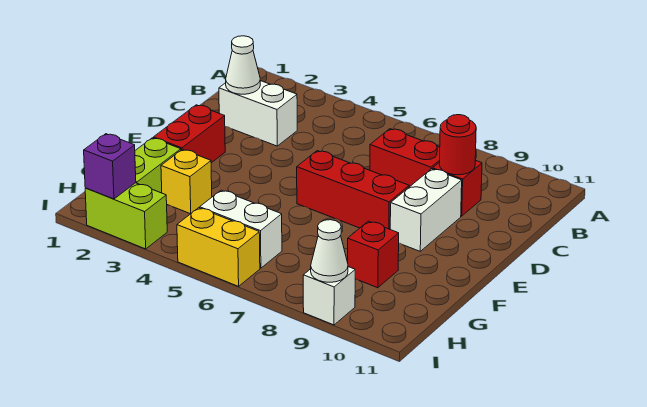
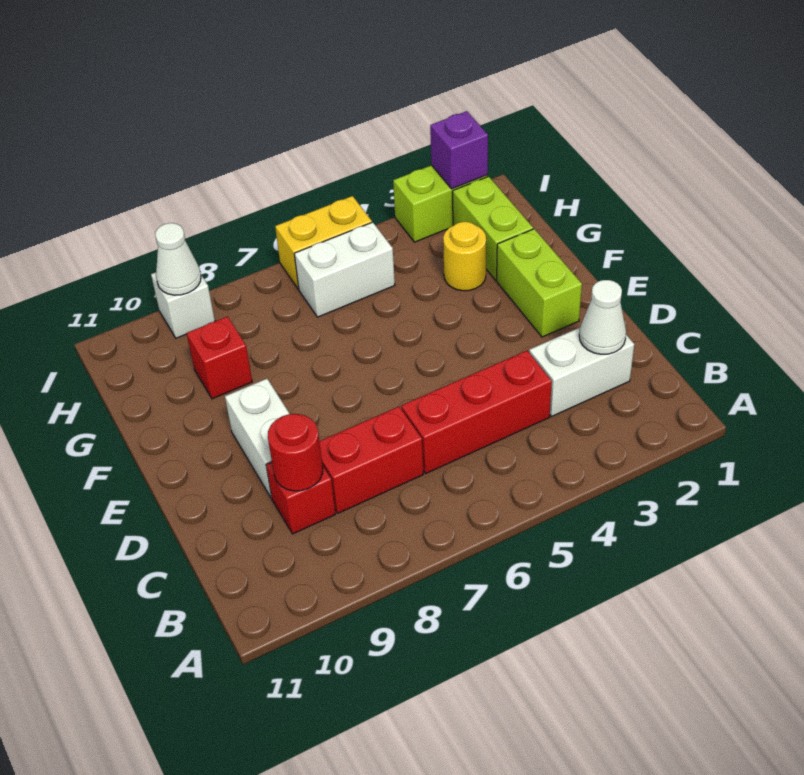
red brick E2:F2 level 1 -> lime brick E2:F2 level 1
red brick E6:E8 level 1 -> red brick C4:C6 level 1
yellow brick G3 level 1 -> yellow round brick G3 level 1

